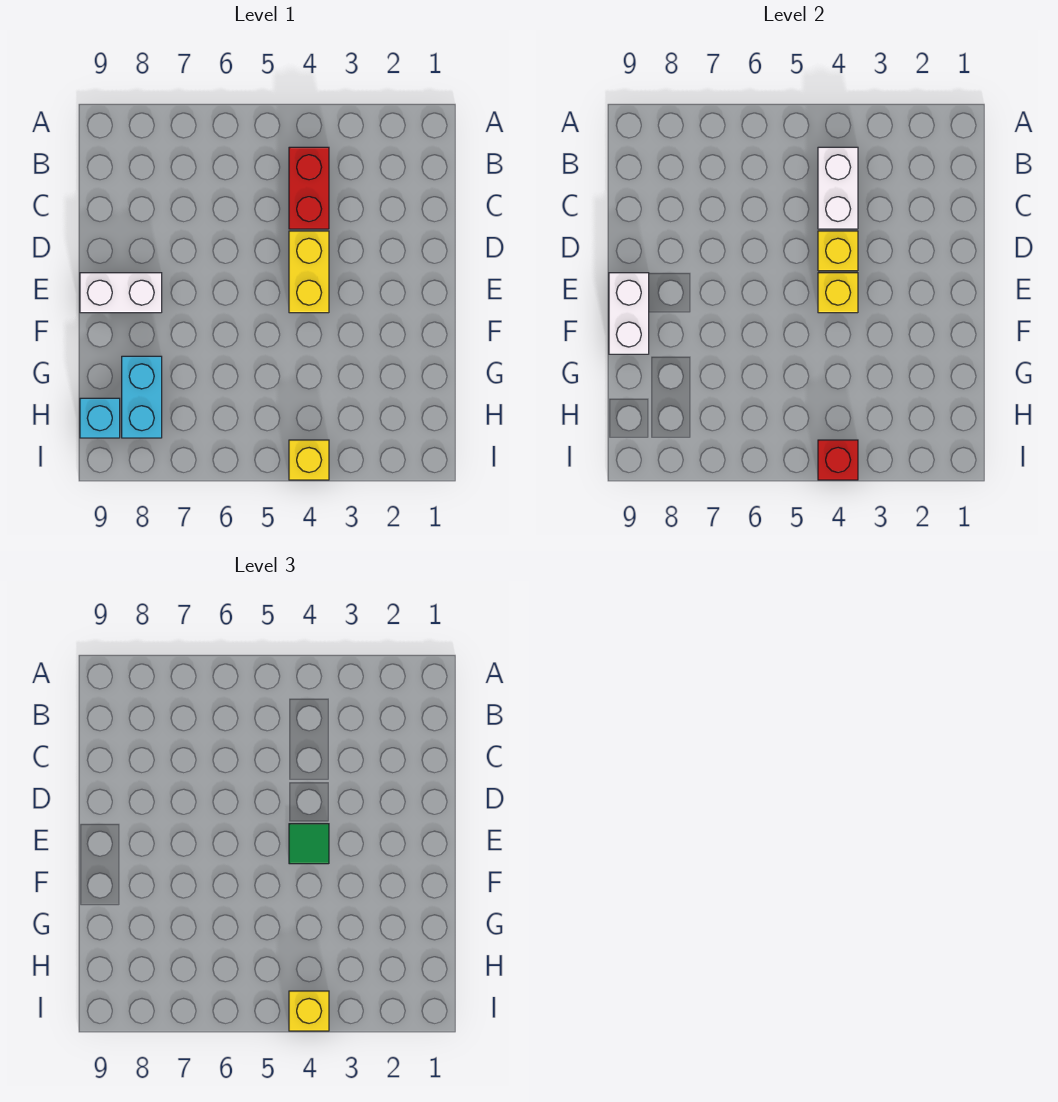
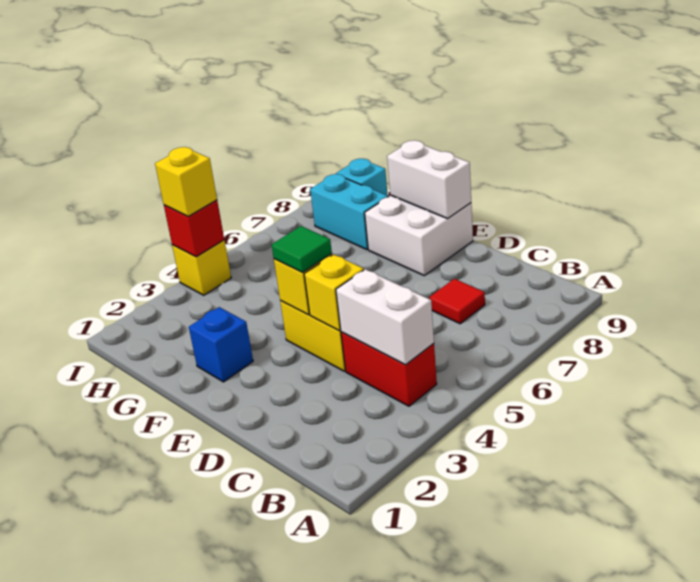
none -> red tile C7 level 1
white brick E8:E9 level 1 -> white brick E8:F9 level 1
none -> blue brick F2 level 1

